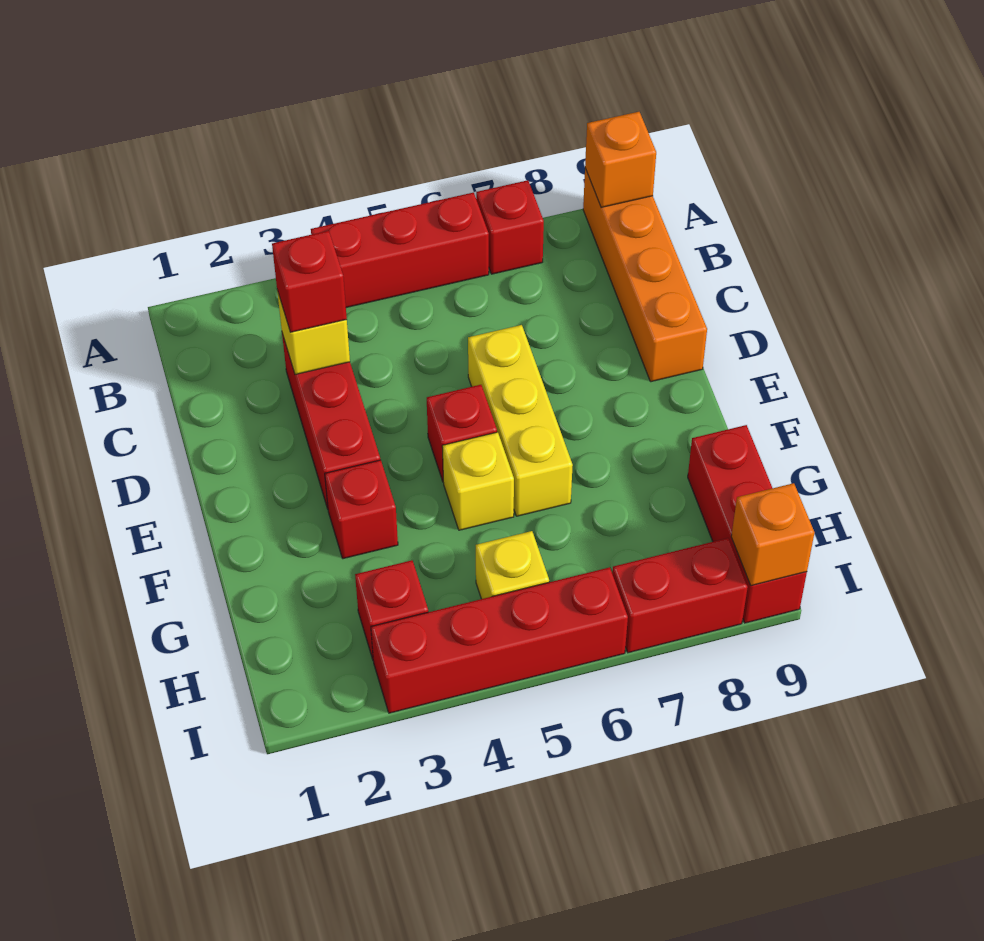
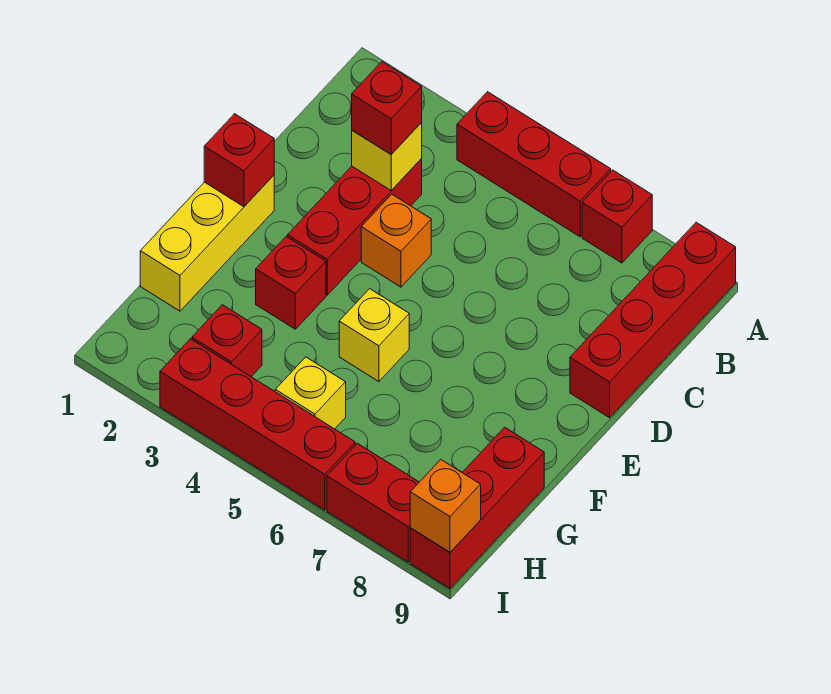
orange brick A9:D9 level 1 -> red brick A9:D9 level 1
orange brick A9 level 2 -> orange brick D4 level 1
yellow brick D6:F6 level 1 -> yellow brick E1:G1 level 1
red brick E5 level 1 -> red brick E1 level 2

